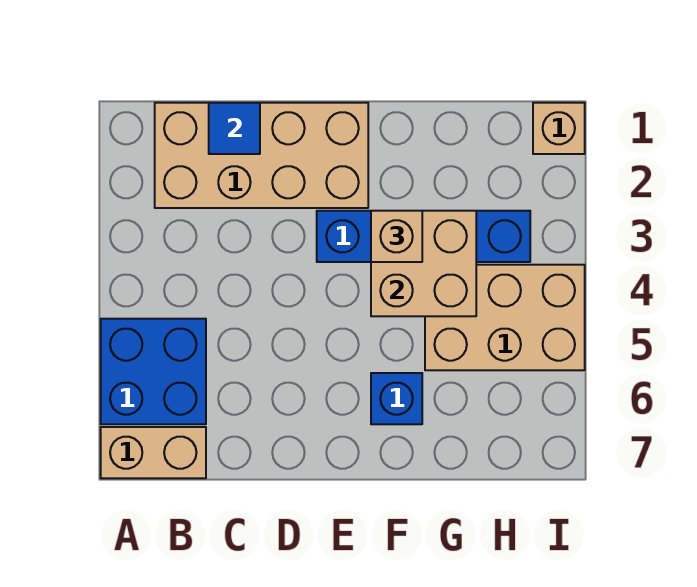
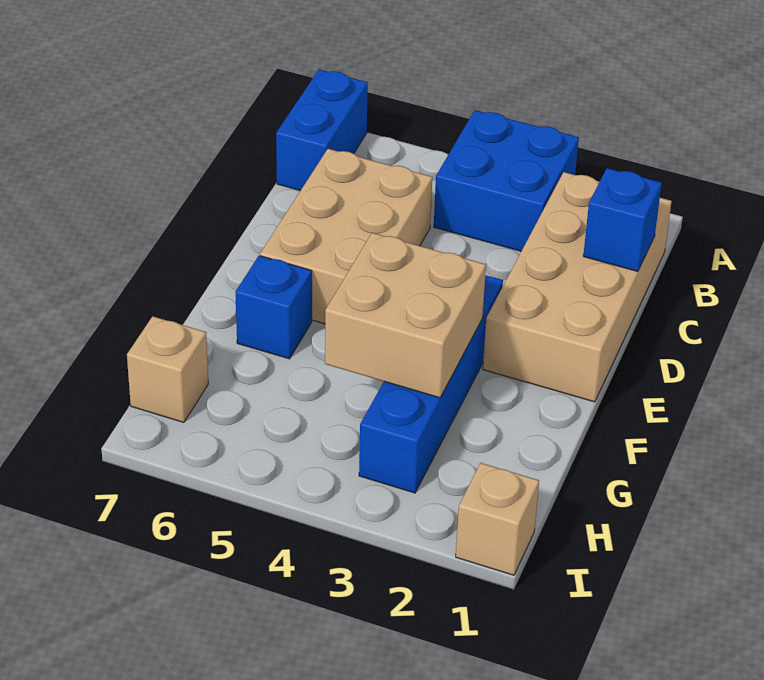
blue brick A5:B6 level 1 -> blue brick A3:B4 level 1
tan brick A7:B7 level 1 -> blue brick A7:B7 level 1
blue tile C1 level 2 -> blue brick C1 level 2
tan brick F3 level 3 -> tan brick H7 level 1
tan brick G4:I5 level 1 -> tan brick C5:E6 level 1

